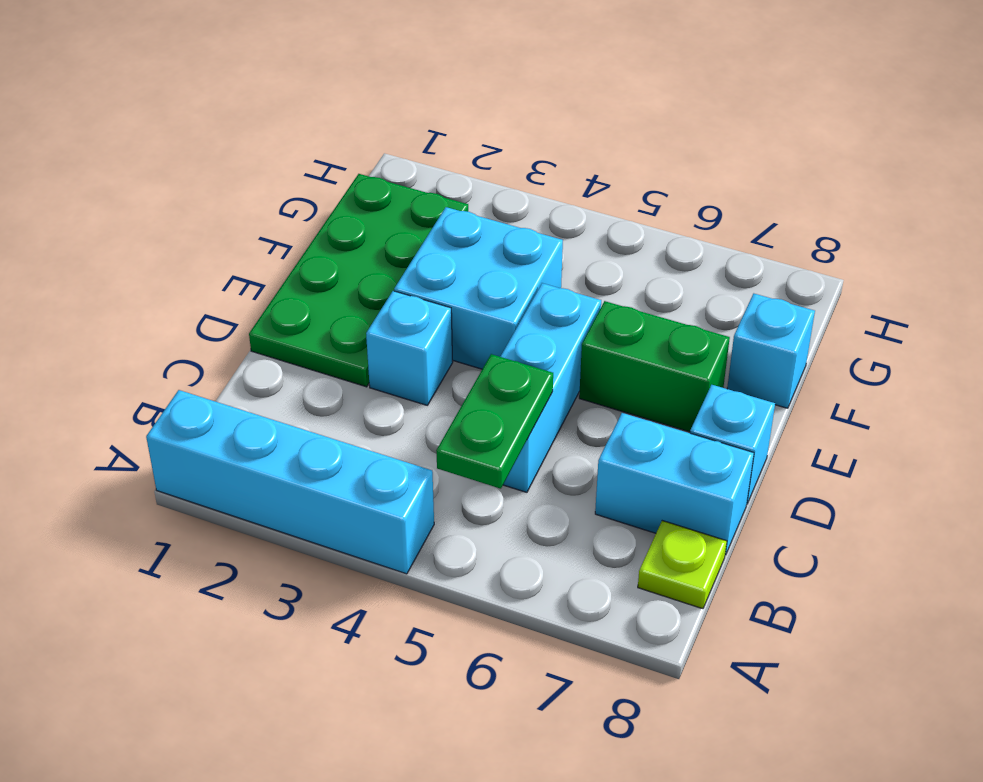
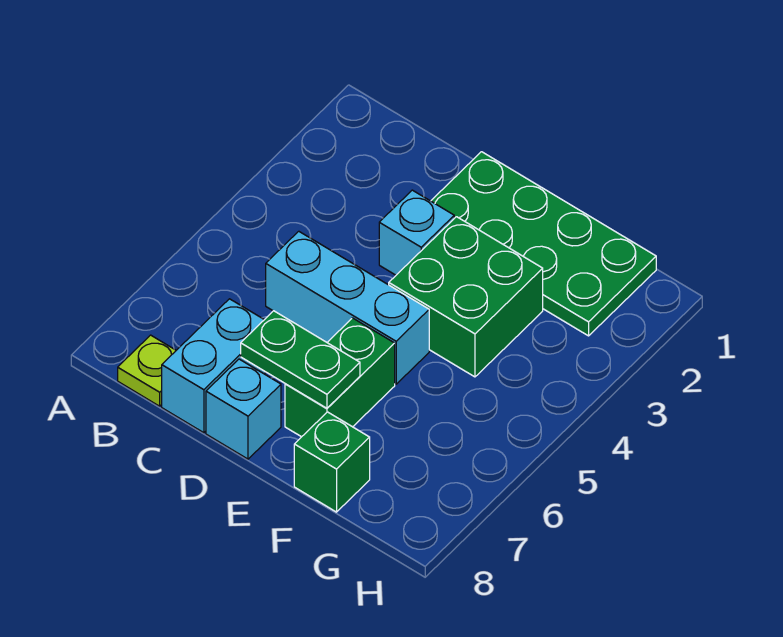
cyan brick A1:A4 level 1 -> none
green plate B5:C5 level 2 -> green plate D7:E7 level 2
cyan brick E3:F4 level 1 -> green brick E3:F4 level 1
cyan brick F8 level 1 -> green brick F8 level 1

